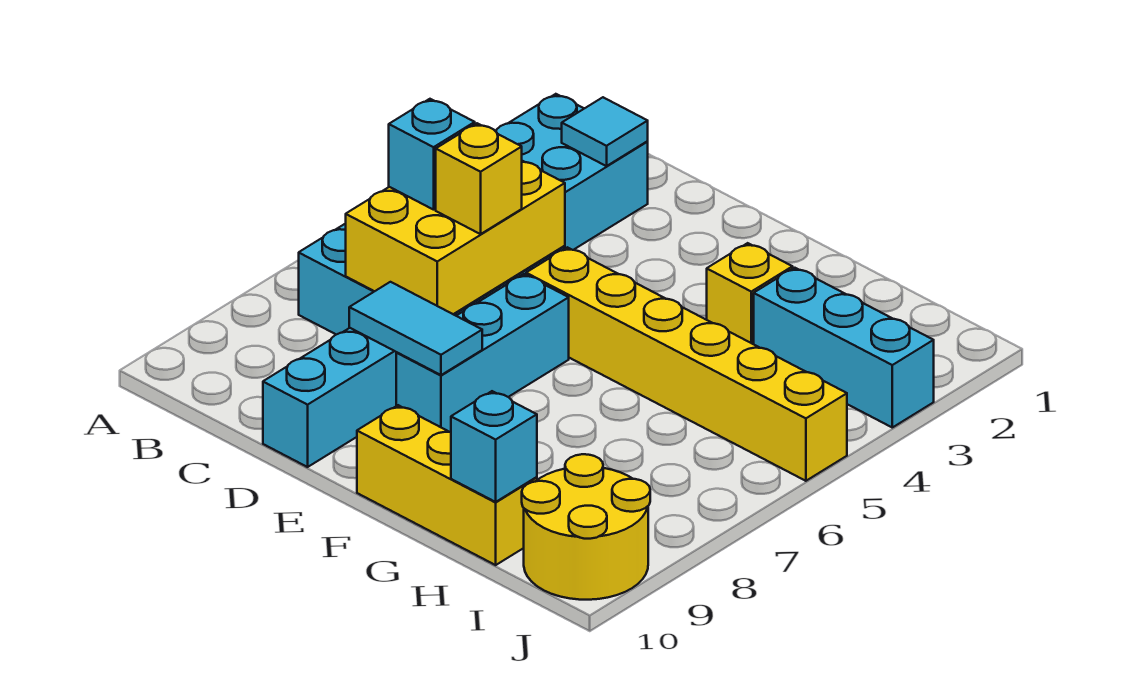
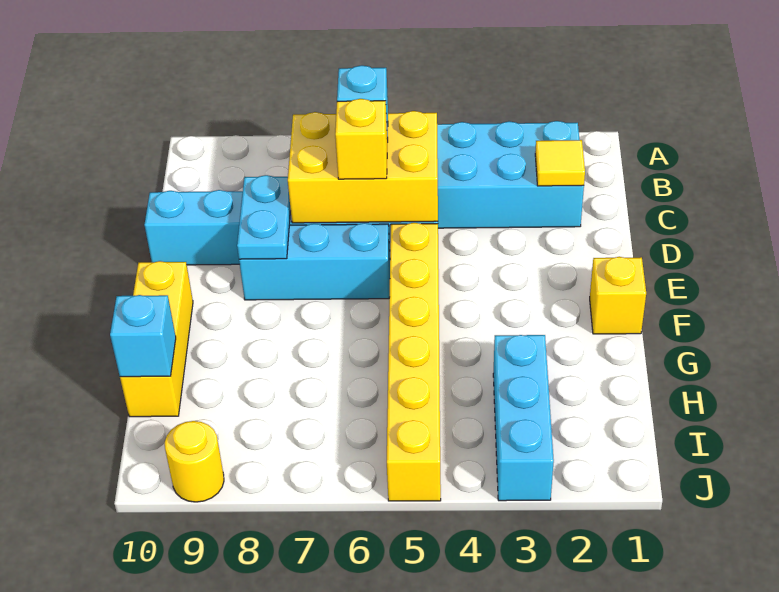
cyan tile C2 level 2 -> yellow tile C2 level 2
cyan tile D8:E8 level 2 -> cyan plate D8:E8 level 2
yellow brick G3 level 1 -> yellow brick F1 level 1
yellow round brick I9:J10 level 1 -> yellow round brick J9 level 1

